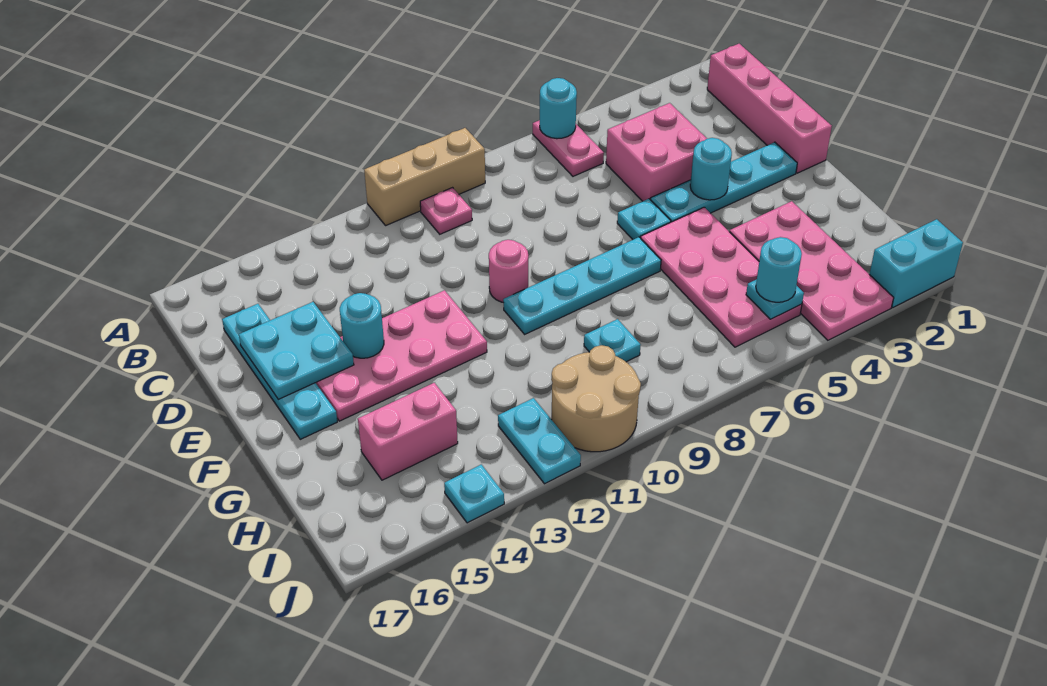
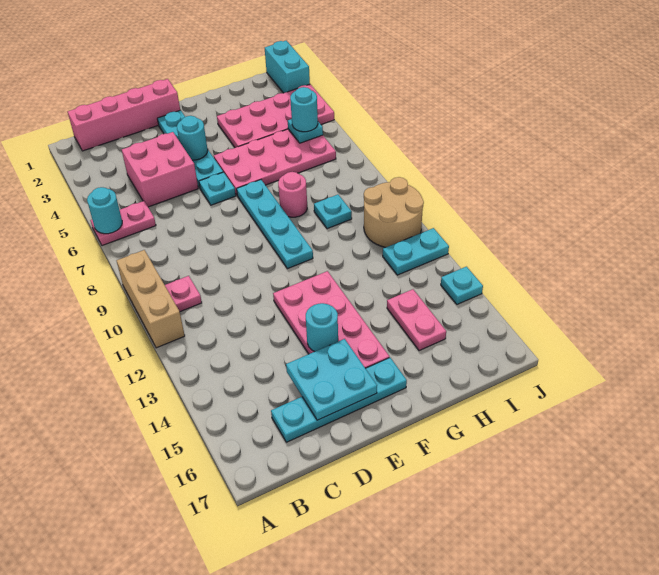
pink round brick E10 level 1 -> pink round brick G8 level 1
pink brick H14:H15 level 1 -> pink plate H14:H15 level 1

